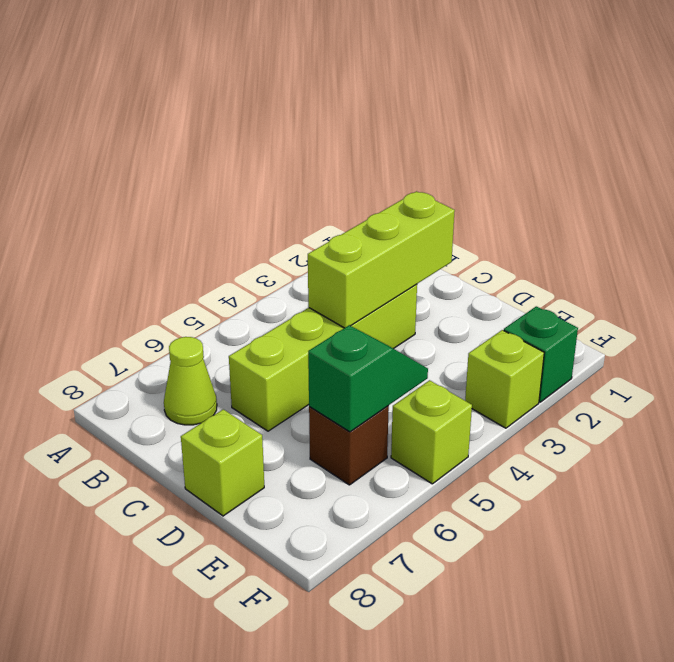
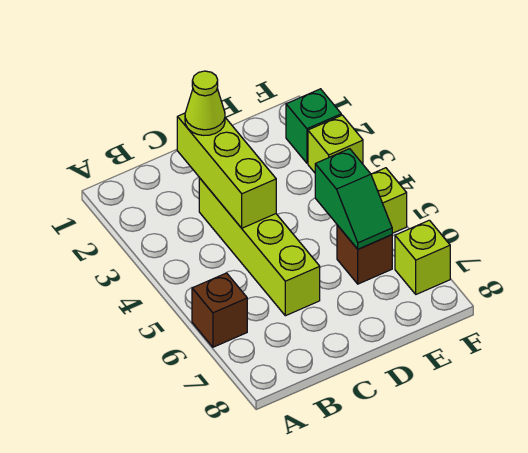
none -> brown brick A6 level 1
lime cone B7 level 1 -> lime cone C2 level 3
lime brick D8 level 1 -> lime brick F7 level 1
green slope E5:E6 level 2 top 6 -> green slope E5:E6 level 2 top 5

